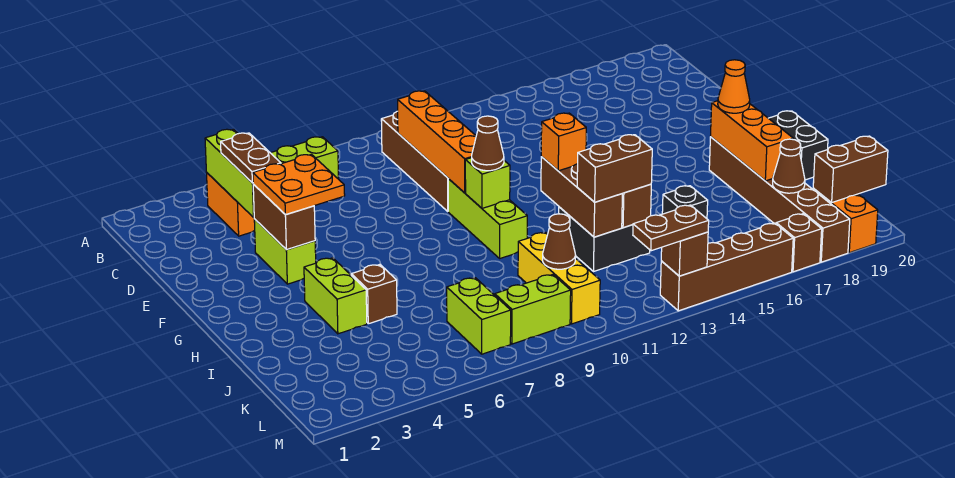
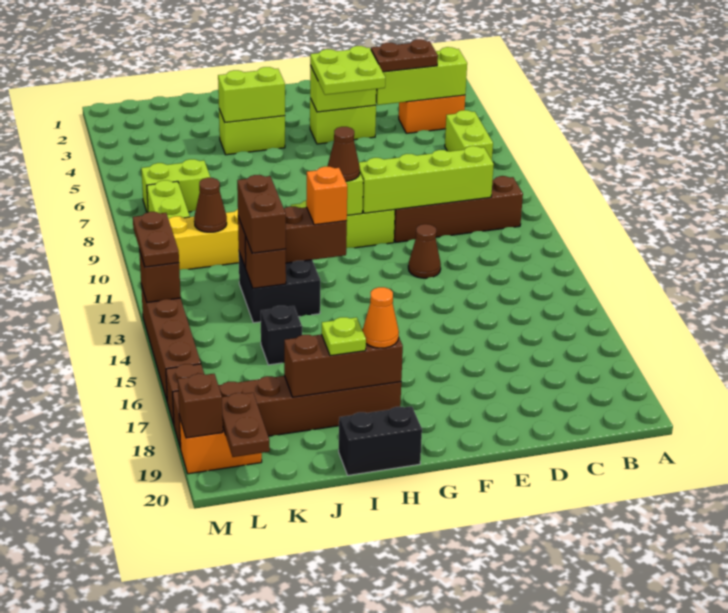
orange brick C10:F10 level 2 -> lime brick C10:F10 level 2
brown brick E4:F4 level 2 -> lime brick E4:F4 level 2
orange plate E4:F5 level 3 -> lime plate E4:F5 level 3
none -> lime brick H4:I4 level 2
orange brick H18:J18 level 2 -> brown brick H18:J18 level 2
brown brick I5 level 1 -> brown brick M19 level 2
none -> lime plate I18 level 3
brown cone K18 level 2 -> brown cone E12 level 1
brown brick L19:L20 level 2 -> brown plate L19:L20 level 2

